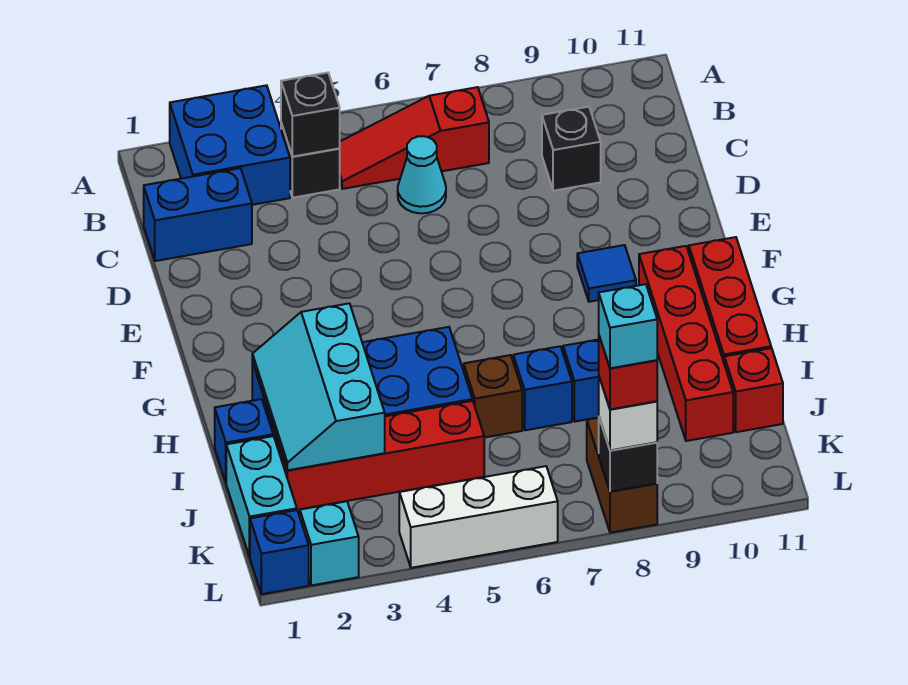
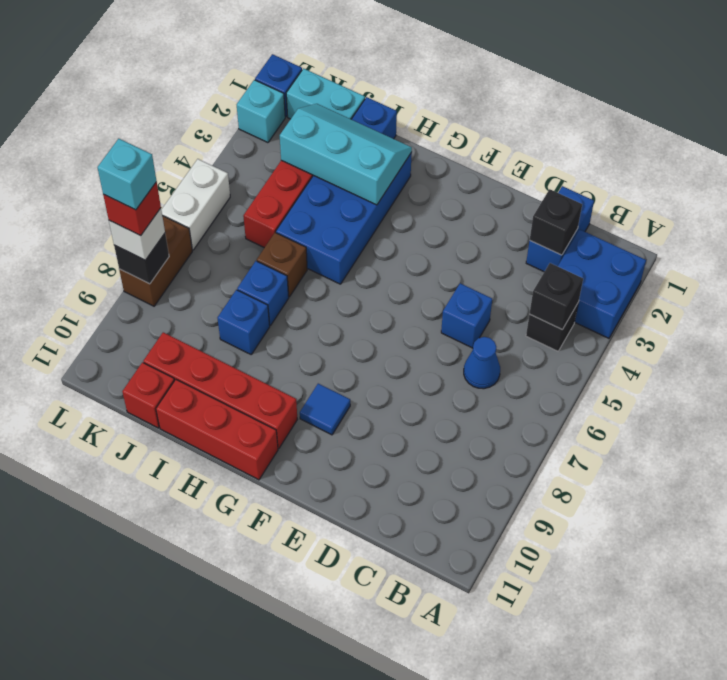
red slope B5:B7 level 1 top 7 -> none
cyan cone C6 level 1 -> blue cone C6 level 1
black brick C9 level 1 -> black brick C2 level 2
none -> blue brick D5 level 1
brown brick K8:L8 level 1 -> brown brick L7:L8 level 1
white brick L4:L6 level 1 -> white brick L5:L6 level 1

